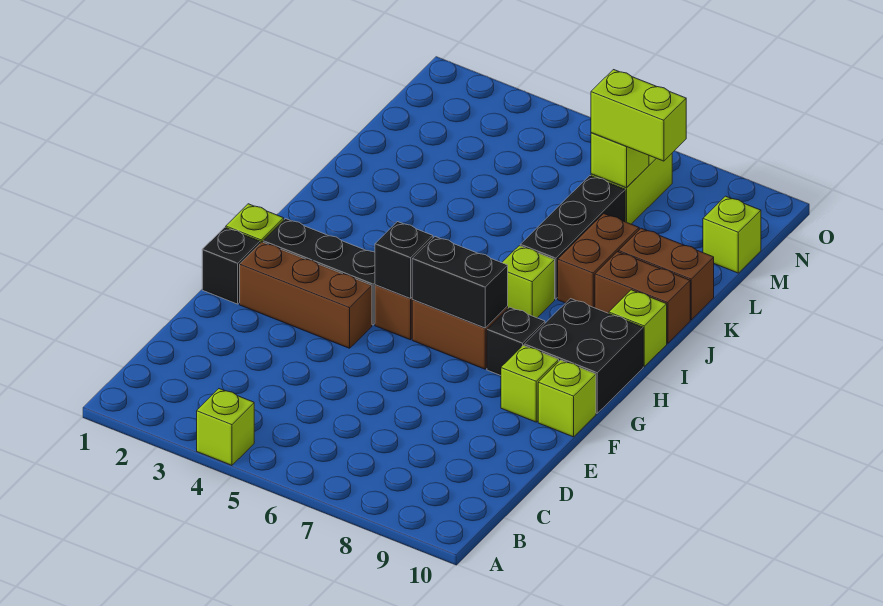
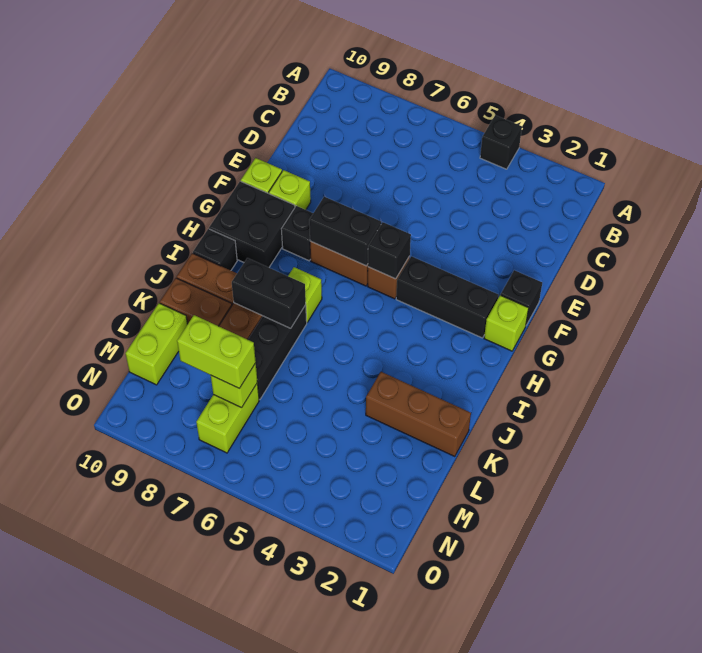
lime brick A4 level 1 -> black brick A4 level 1
brown brick F2:F4 level 1 -> brown brick K1:K3 level 1
lime brick I10 level 1 -> black brick I10 level 1
none -> black brick J7:J8 level 2
lime brick M10 level 1 -> lime brick L10:M10 level 1

